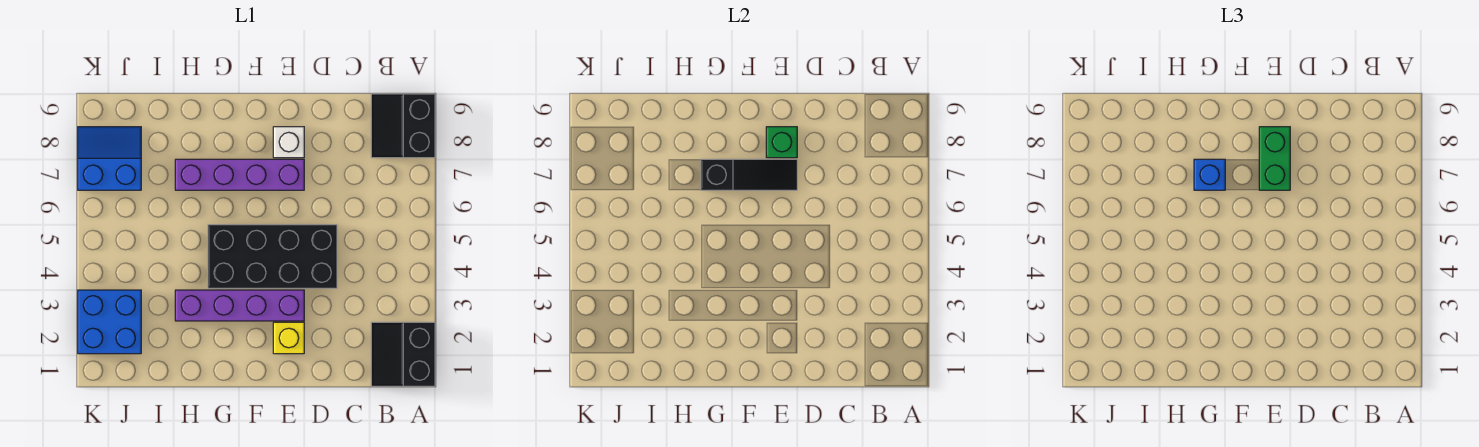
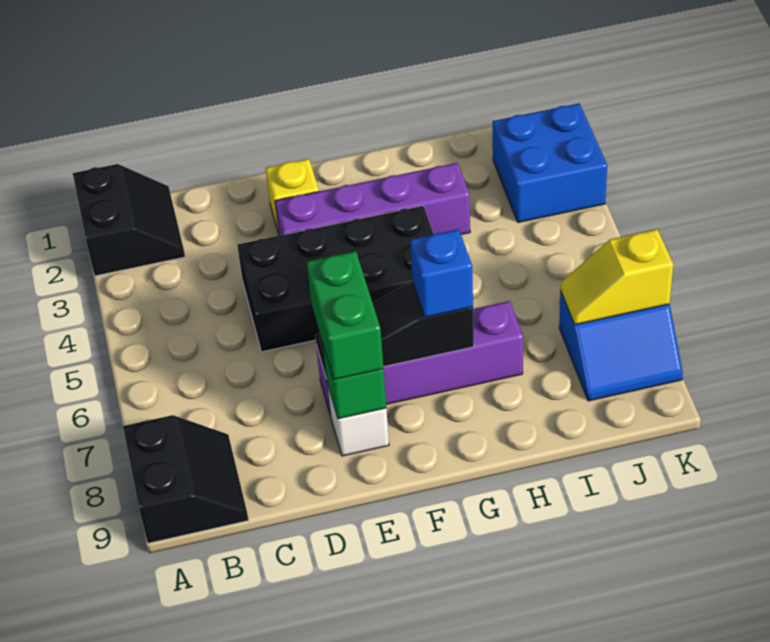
none -> yellow slope J7:K7 level 2 top K

